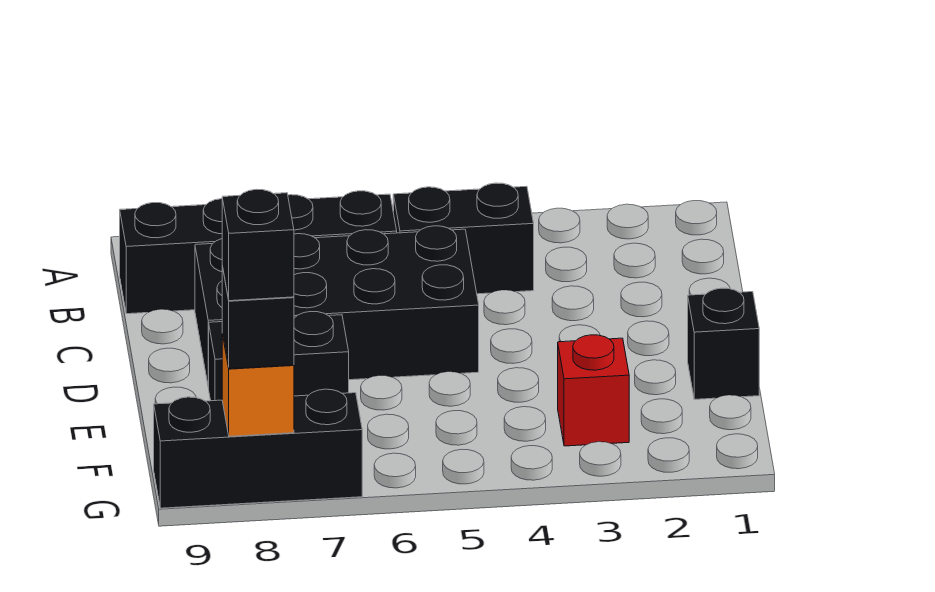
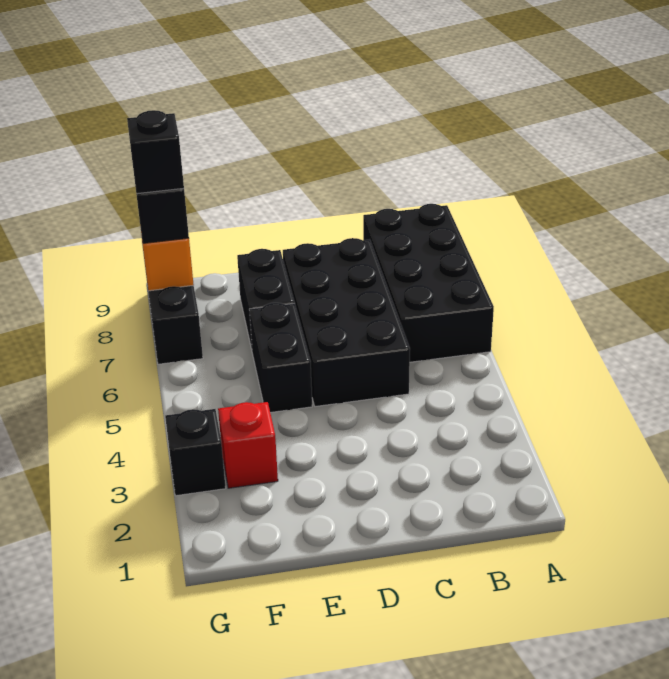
black brick B4:B5 level 1 -> black brick E5:E6 level 1
black brick B6:B9 level 1 -> black brick A6:B9 level 1
black brick E1 level 1 -> black brick G3 level 1

